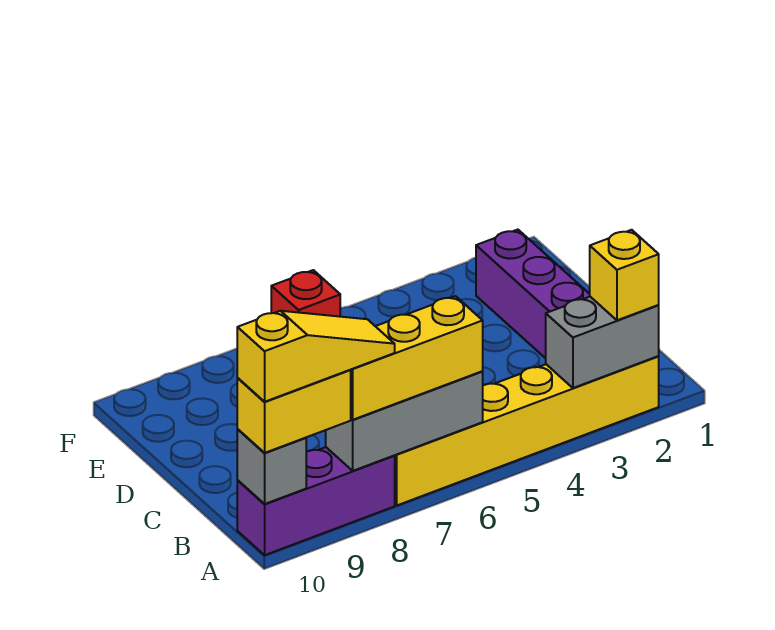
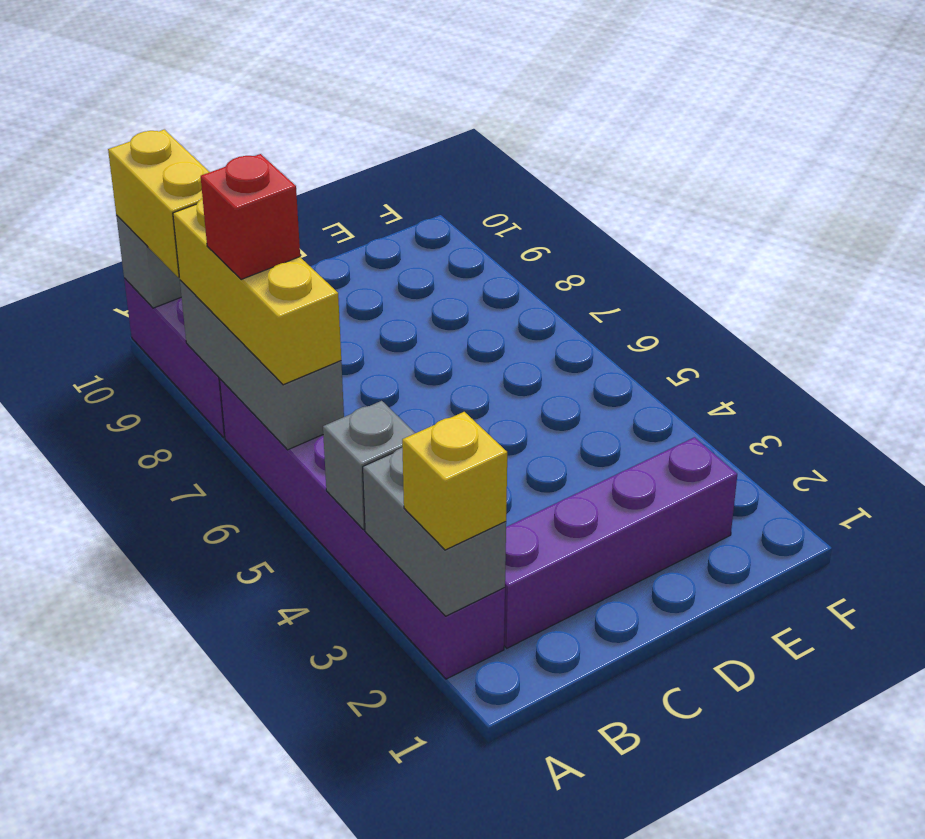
yellow brick A2:A7 level 1 -> purple brick A2:A7 level 1
none -> grey brick A4 level 2
yellow slope A8:A10 level 4 top 10 -> none
red brick F6 level 1 -> red brick A7 level 4

